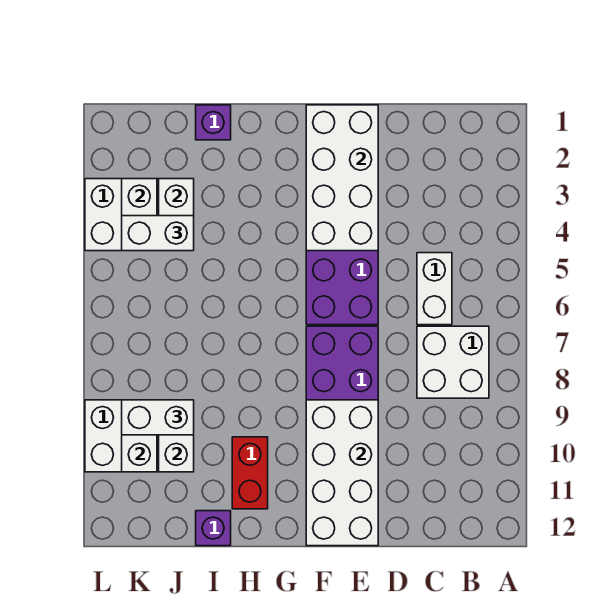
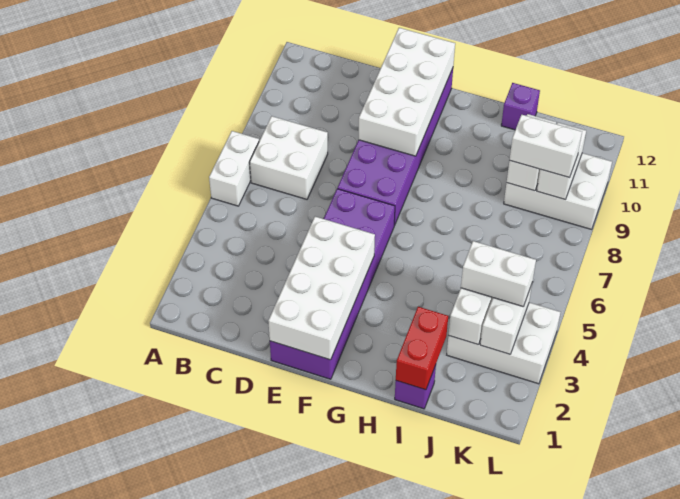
white brick C5:C6 level 1 -> white brick A6:A7 level 1
red brick H10:H11 level 1 -> red brick I1:I2 level 2

